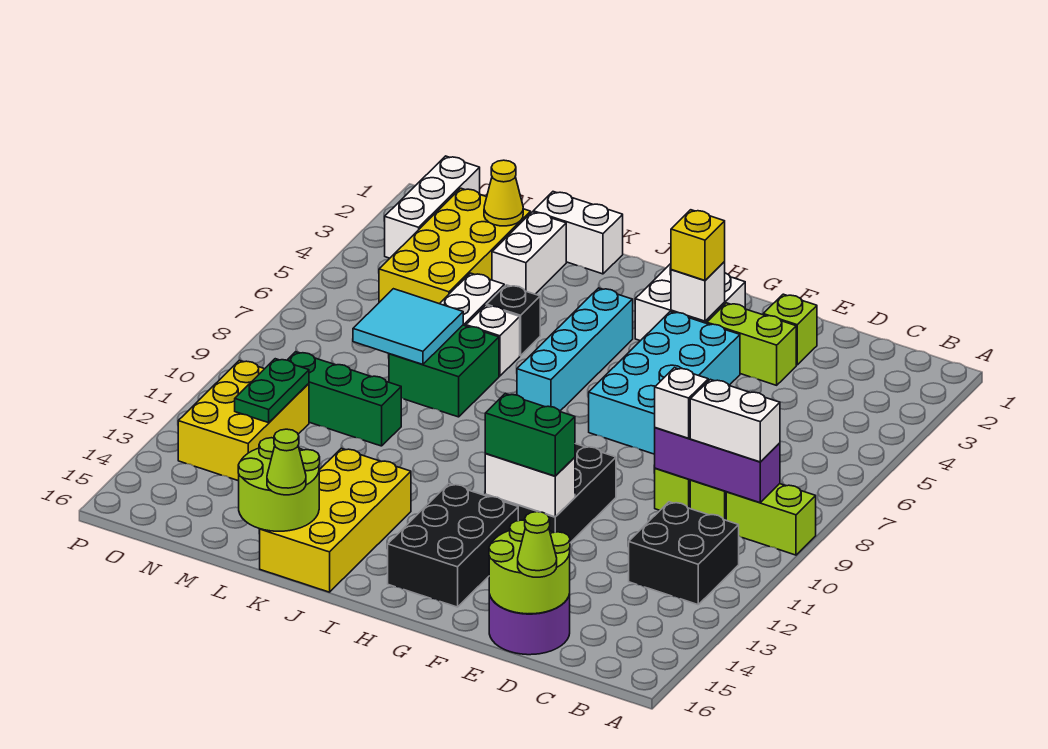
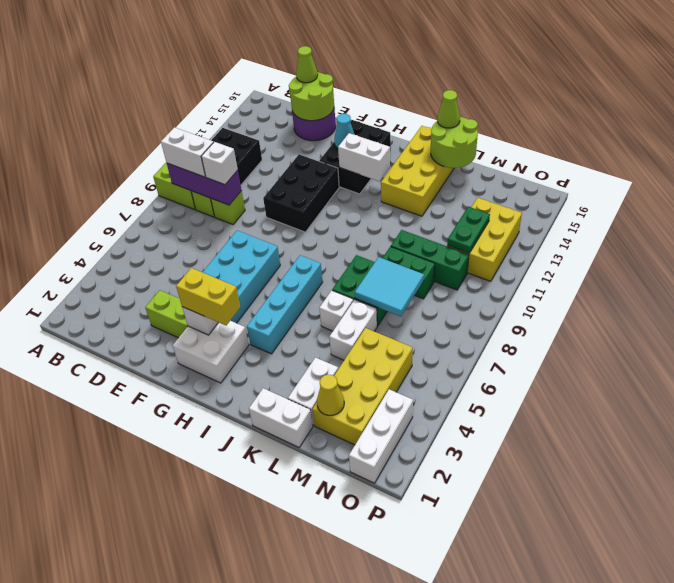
lime brick E2 level 1 -> none
white brick F12:G12 level 2 -> white brick H13:I13 level 2
green brick F12:G12 level 3 -> green brick L9:M9 level 1
yellow brick G3 level 3 -> yellow brick G3:H3 level 3
none -> cyan cone G14 level 2
black brick K5 level 1 -> none

